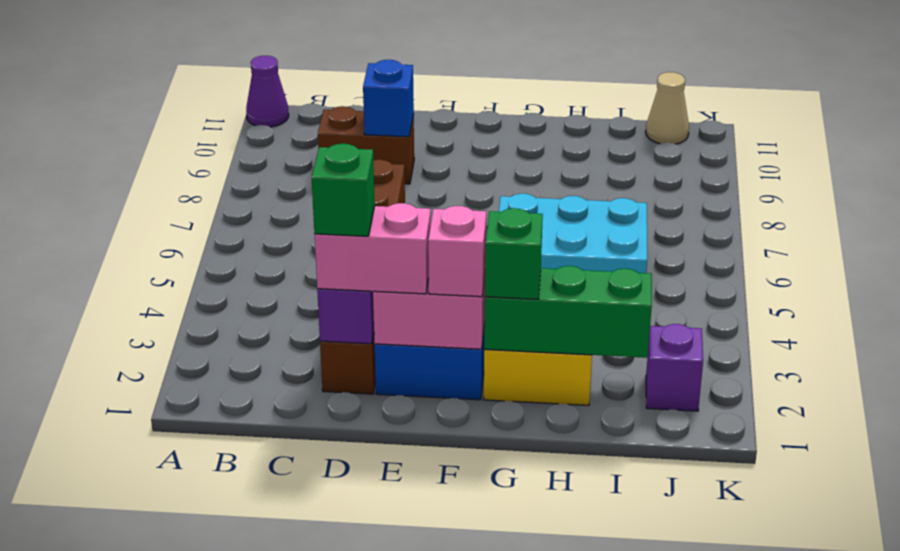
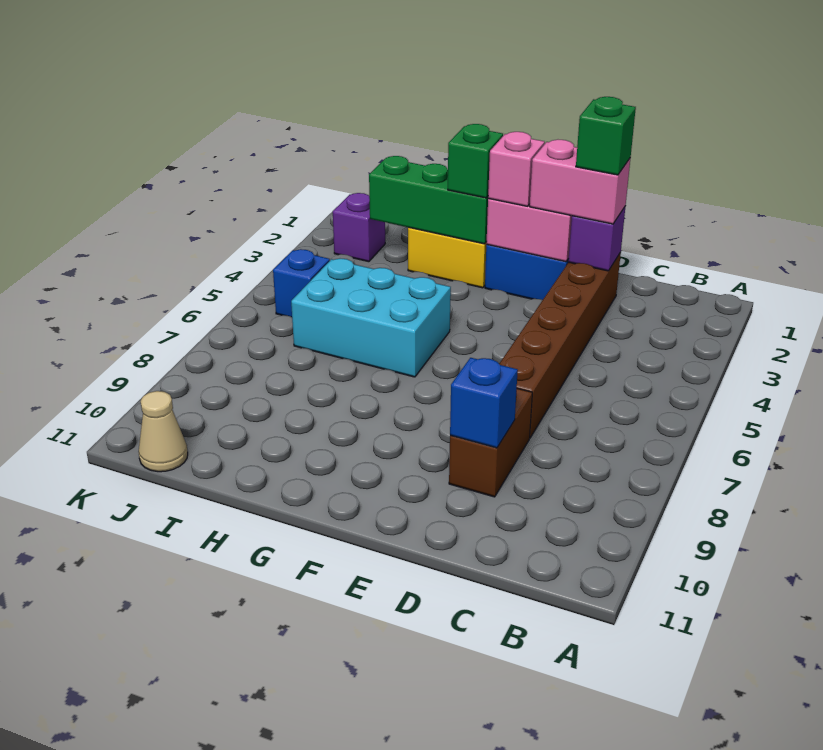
purple cone A11 level 1 -> none
brown brick C9:D9 level 1 -> brown brick D8:D9 level 1
none -> blue brick J5 level 1

